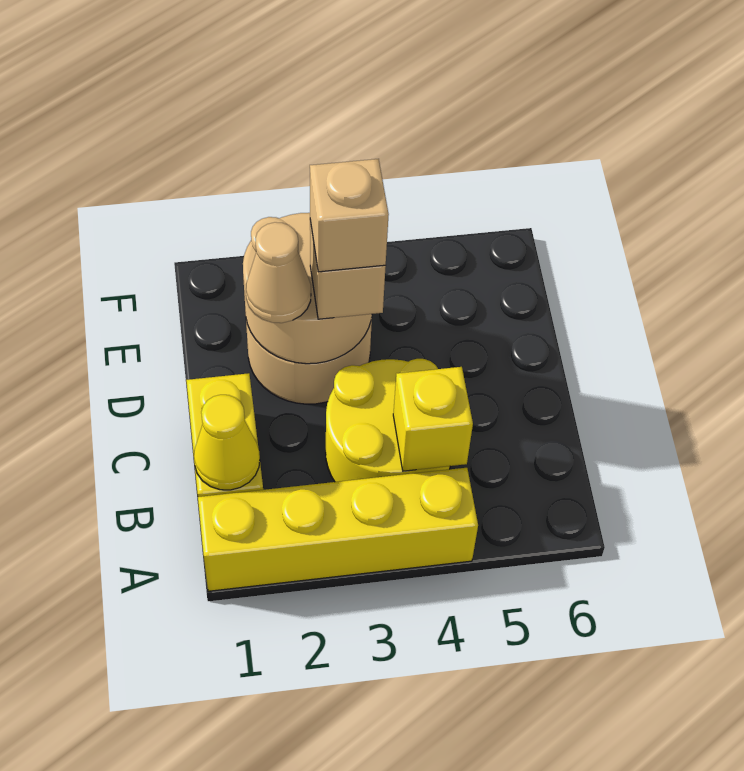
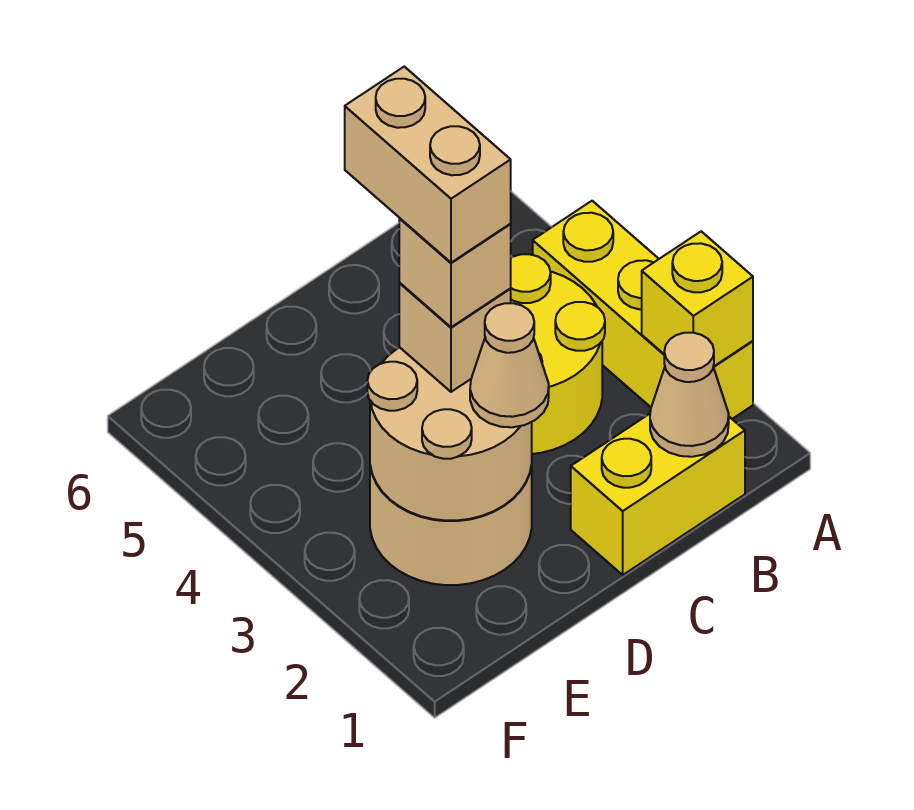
yellow brick A1:A4 level 1 -> yellow brick A2:A4 level 1
yellow cone B1 level 2 -> tan cone B1 level 2
yellow brick B4 level 2 -> yellow brick A2 level 2
none -> tan brick D3:D4 level 5

